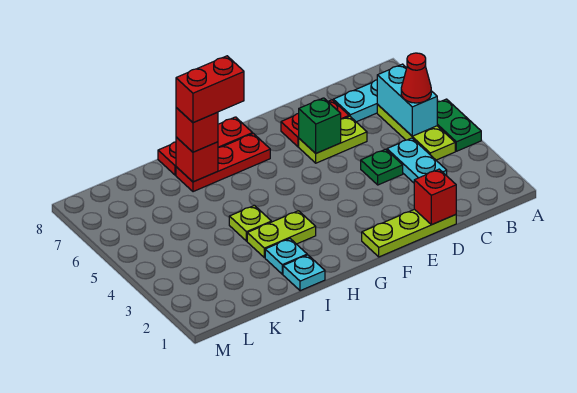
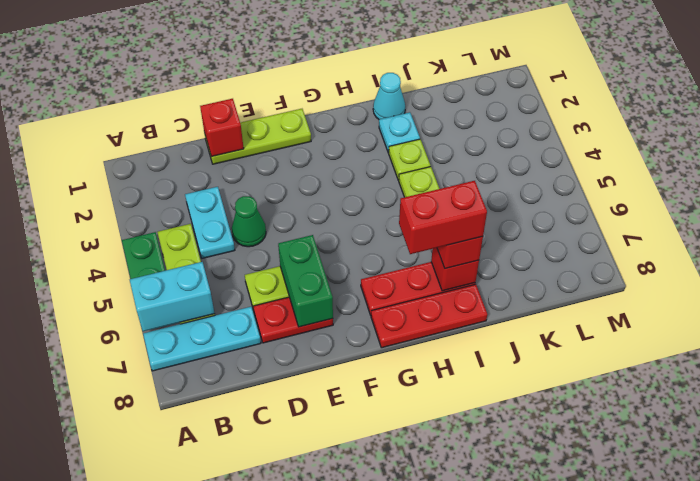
cyan brick B5:B6 level 2 -> cyan brick A6:B6 level 2
red cone B5 level 3 -> none
green plate D4 level 1 -> green cone D4 level 1
green brick E6 level 2 -> green brick E6:E7 level 2
lime plate H3:I3 level 1 -> lime plate I3 level 1
cyan plate I1 level 1 -> cyan cone I1 level 1

